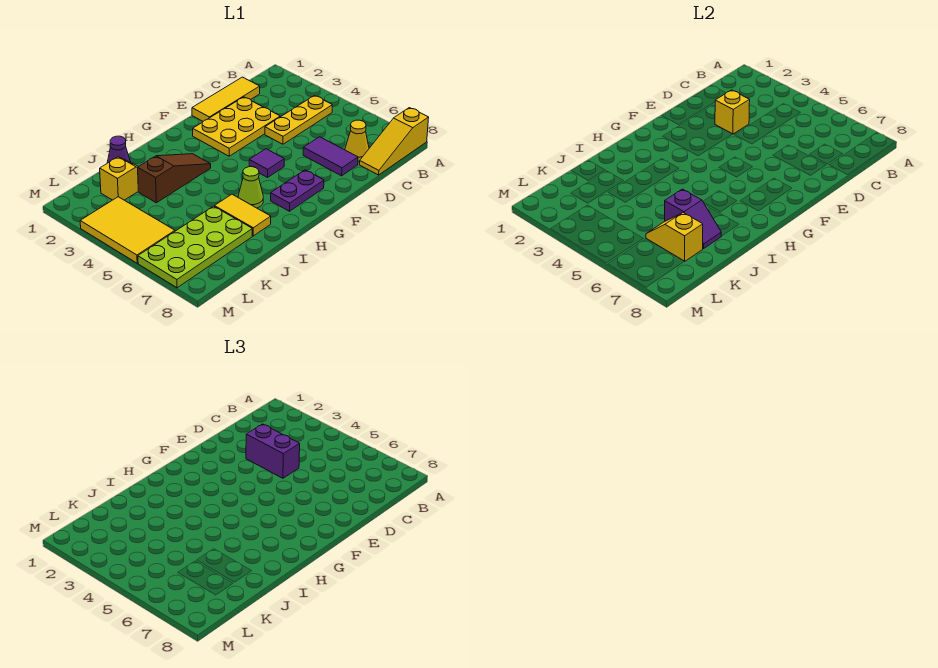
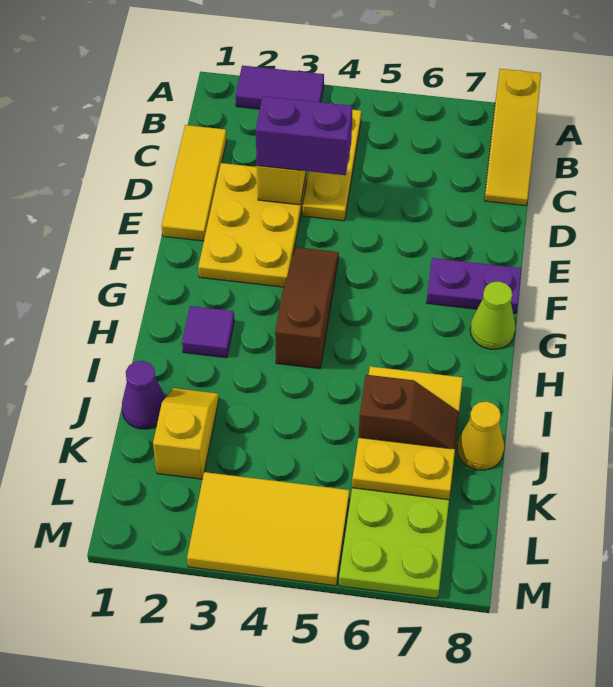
yellow cone C7 level 1 -> yellow cone J8 level 1
purple tile D6:D7 level 1 -> purple tile A2:A3 level 1
purple tile F5 level 1 -> purple tile H2 level 1
purple plate F7:G7 level 1 -> purple plate F7:F8 level 1
brown slope H3:J3 level 1 top J -> brown slope F4:H4 level 1 top H
lime cone H6 level 1 -> lime cone G8 level 1
purple slope J6:J7 level 2 top 6 -> brown slope J6:J7 level 2 top 6
yellow slope K6:K7 level 2 top 7 -> yellow plate K6:K7 level 2

